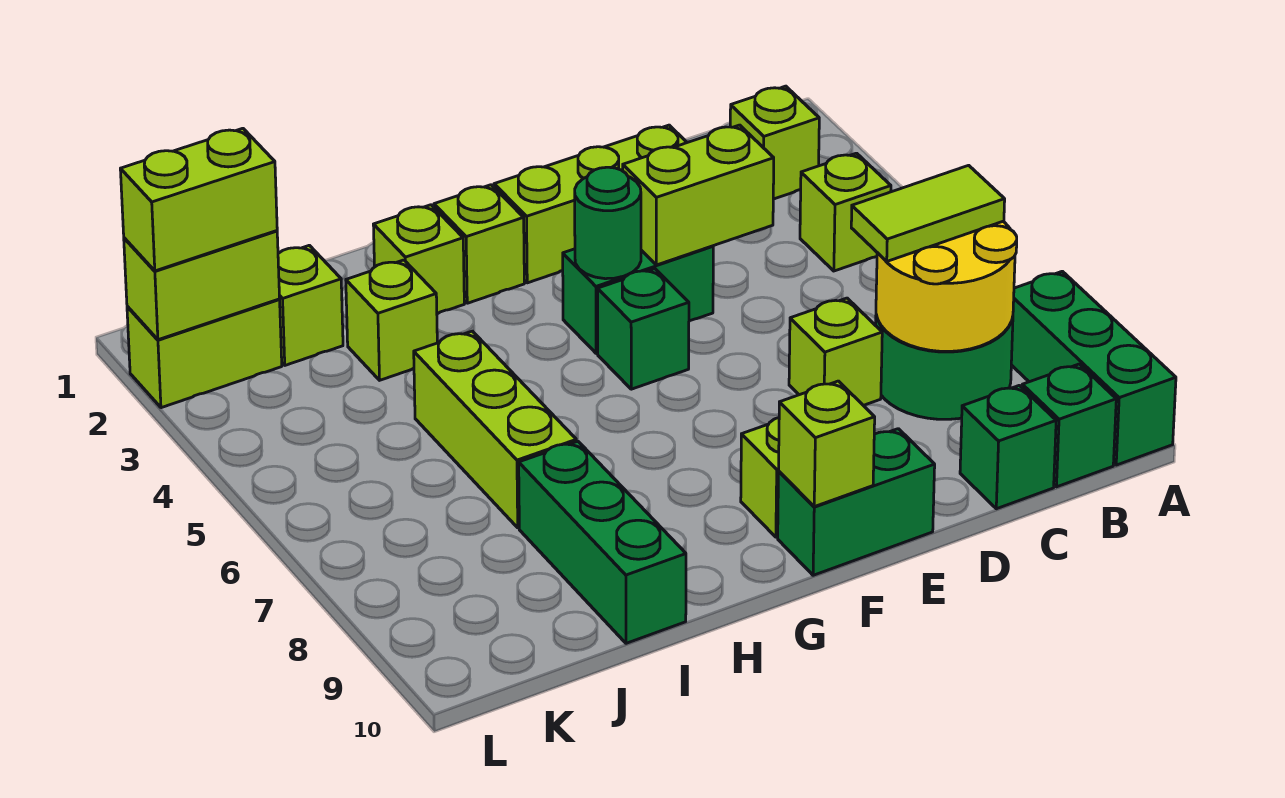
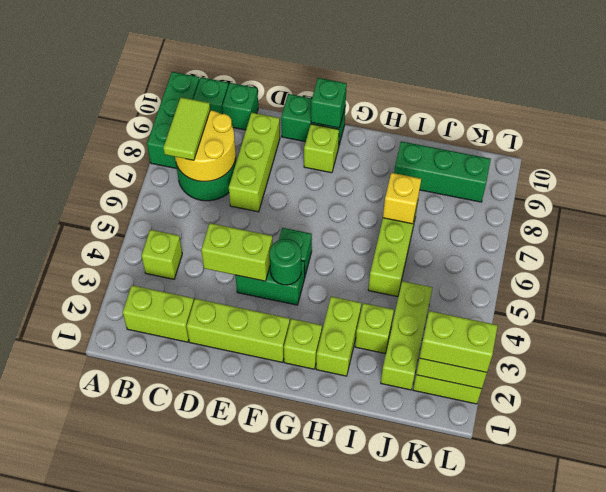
lime brick B2 level 1 -> lime brick B2:C2 level 1
lime tile B7:C7 level 3 -> lime tile B7:B8 level 3
lime brick D7 level 1 -> lime brick D7:D9 level 1
lime brick F10 level 2 -> green brick F10 level 2
lime brick H2 level 1 -> lime brick H2:H3 level 1
none -> yellow brick I7 level 2
green brick I8:I10 level 1 -> green brick I9:K9 level 1
lime brick J2 level 1 -> lime brick J2:J4 level 1

